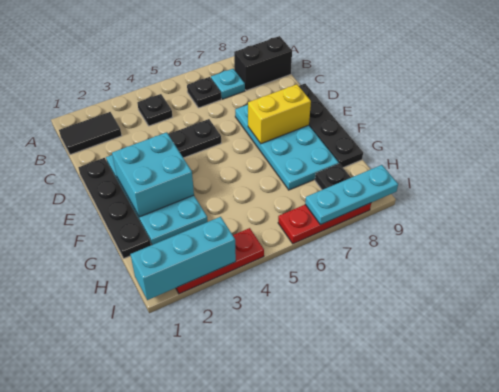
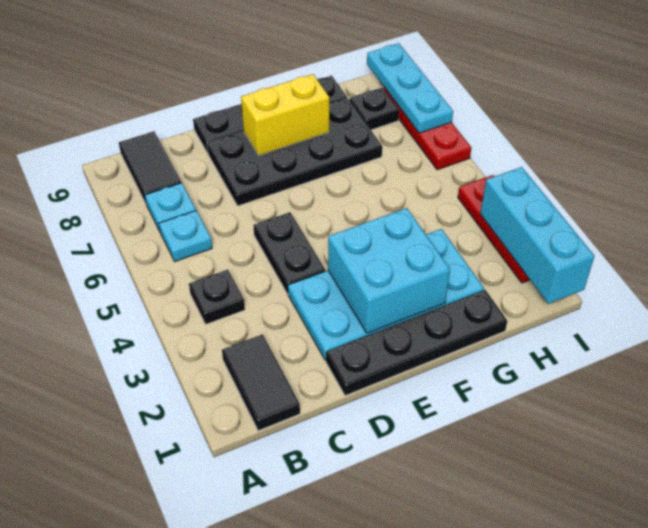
black plate B6 level 1 -> cyan plate B6 level 1
black brick B8:B9 level 1 -> black tile B8:B9 level 1
cyan plate D7:G8 level 1 -> black plate D7:G8 level 1
yellow brick E7:E8 level 2 -> yellow brick E8:F8 level 2

